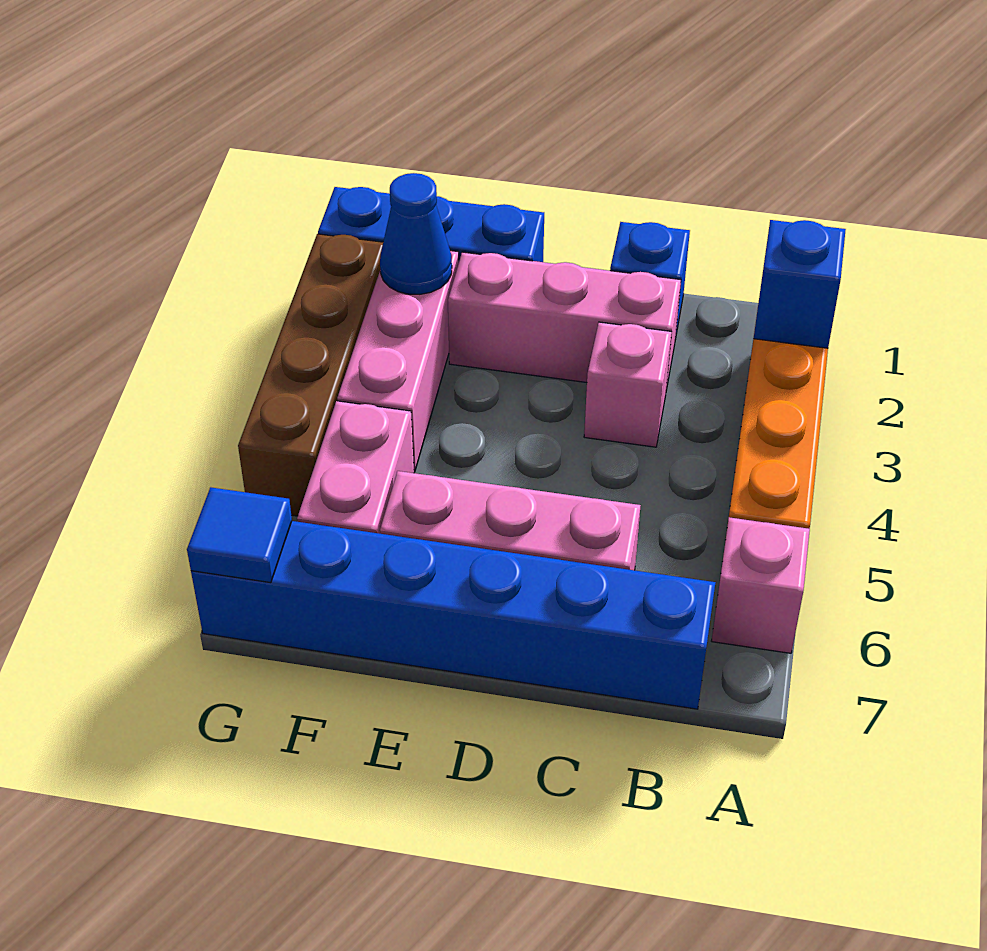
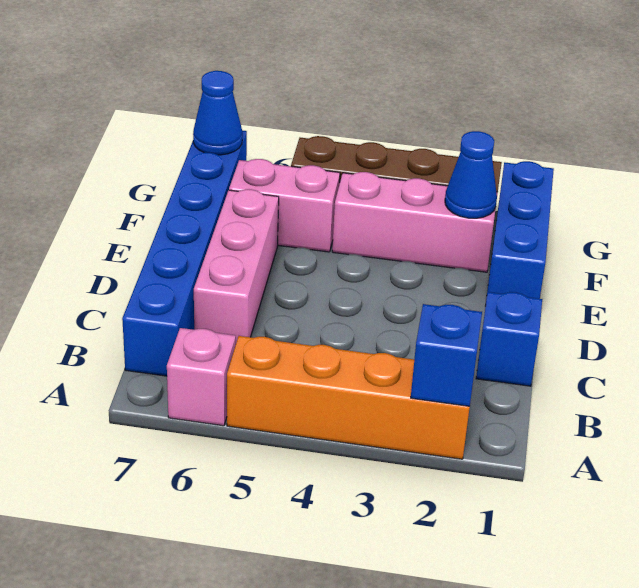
pink brick C2:E2 level 1 -> none
pink brick C3 level 1 -> none
blue tile G7 level 2 -> blue cone G7 level 2

